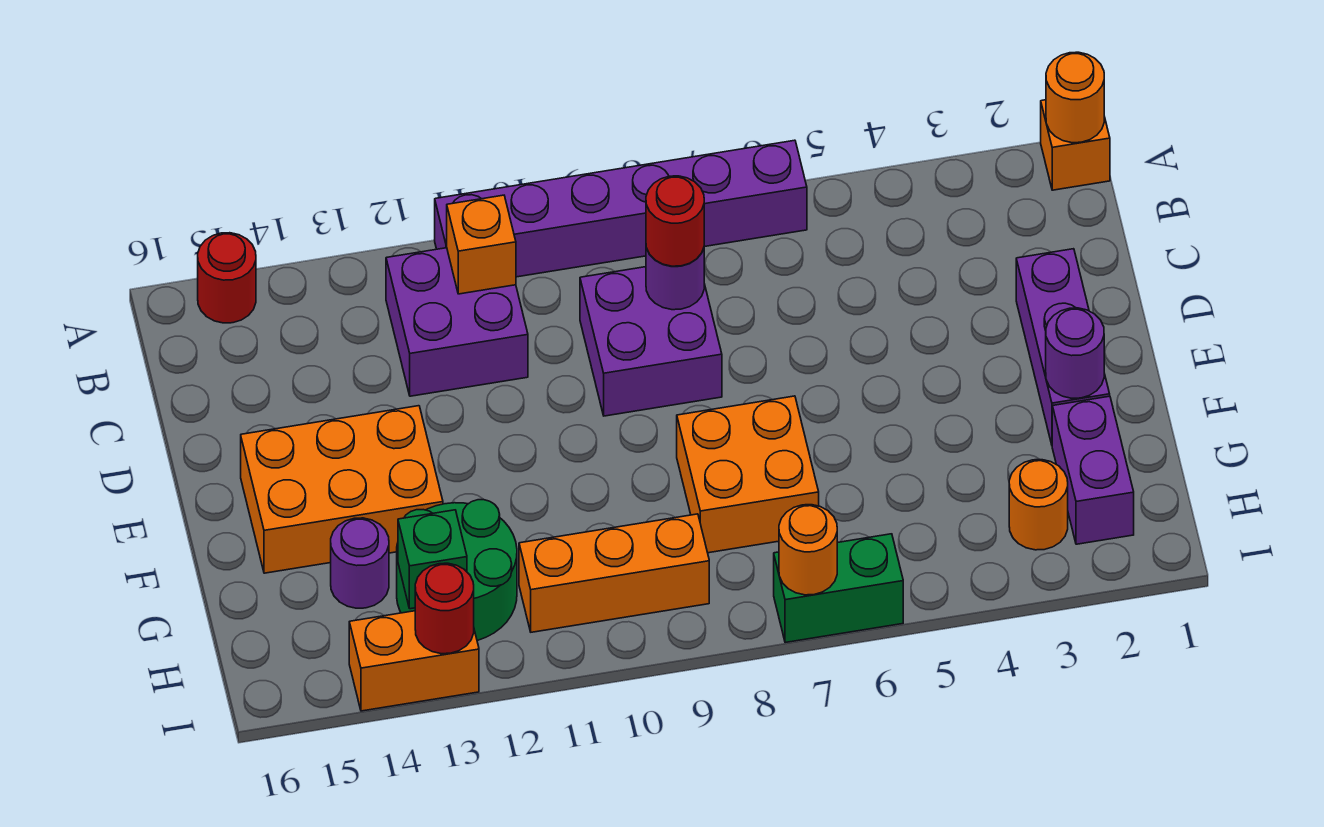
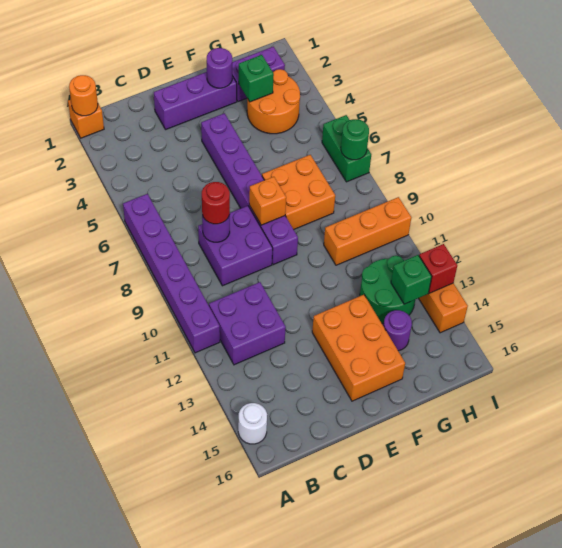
red round brick A15 level 1 -> white round brick A15 level 1
orange brick B11 level 2 -> orange brick E8 level 2
none -> purple brick E4:E9 level 1
none -> green brick G3 level 2
orange round brick H3 level 1 -> orange round brick G3:H4 level 1
orange brick H9:H11 level 1 -> orange brick G10:I10 level 1
orange round brick I7 level 2 -> green round brick I7 level 2
red round brick I13 level 2 -> red brick I13 level 2

